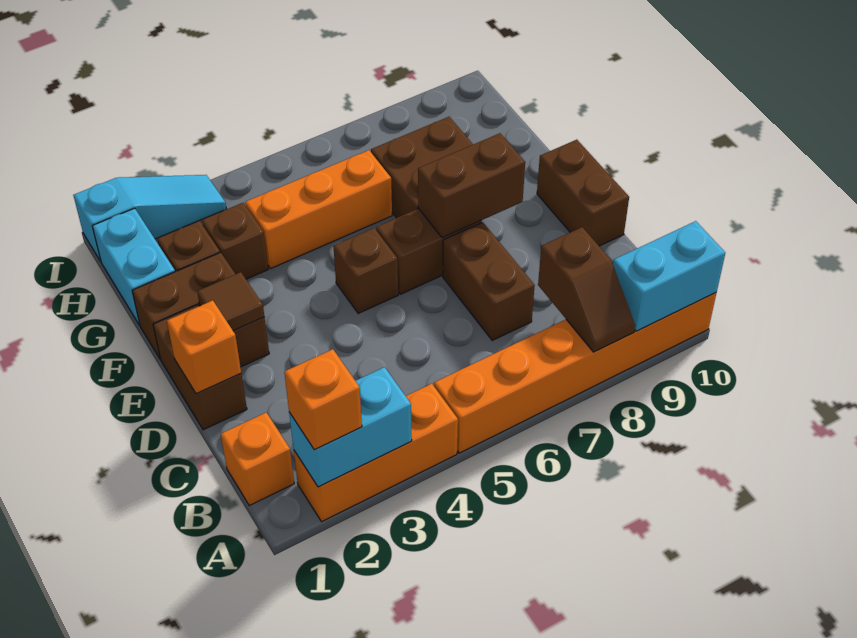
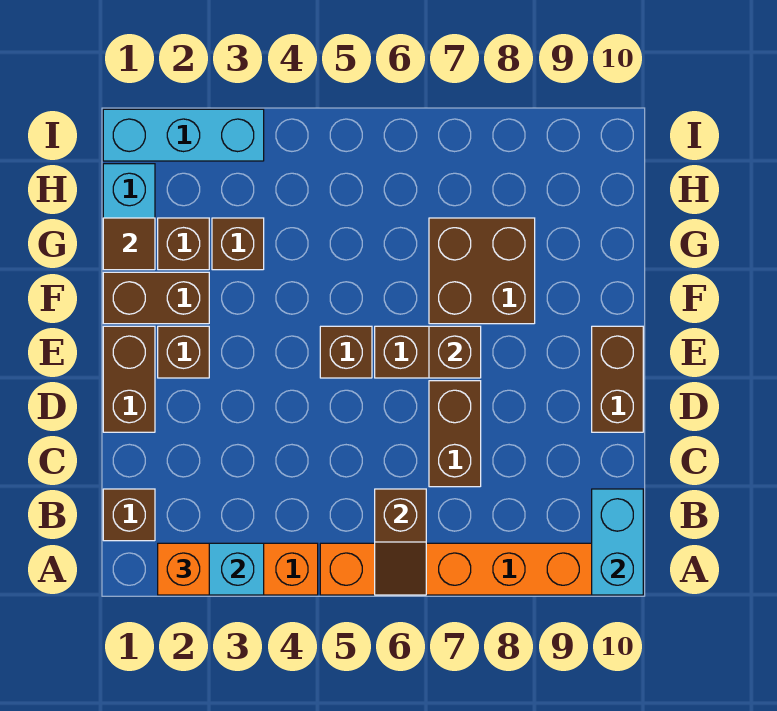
brown slope A8:B8 level 2 top B -> brown slope A6:B6 level 2 top B
cyan brick A9:A10 level 2 -> cyan brick A10:B10 level 2
orange brick B1 level 1 -> brown brick B1 level 1
orange brick D1 level 2 -> none
brown tile E2 level 2 -> brown tile G1 level 2
brown brick E7:E8 level 2 -> brown brick E7 level 2
orange brick G4:G6 level 1 -> none
cyan slope I1:I3 level 1 top 1 -> cyan brick I1:I3 level 1

